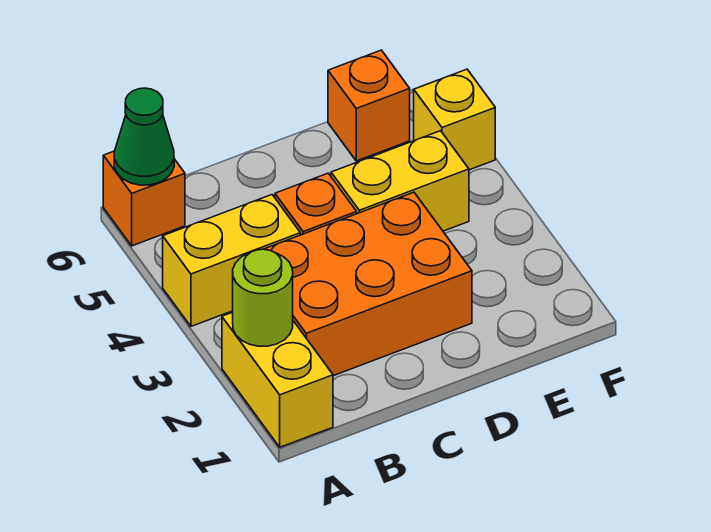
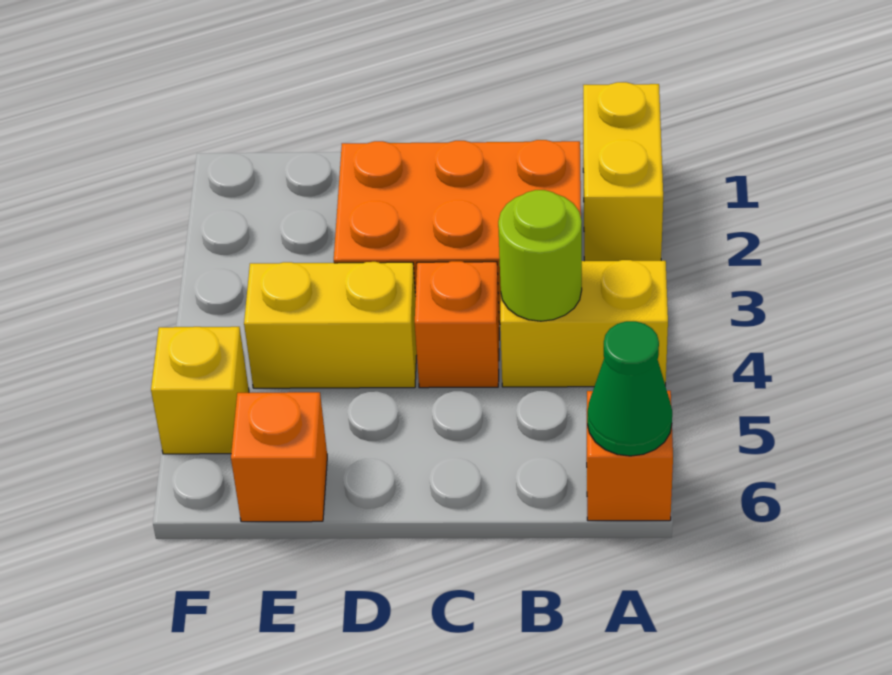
lime round brick A2 level 2 -> lime round brick B4 level 2

